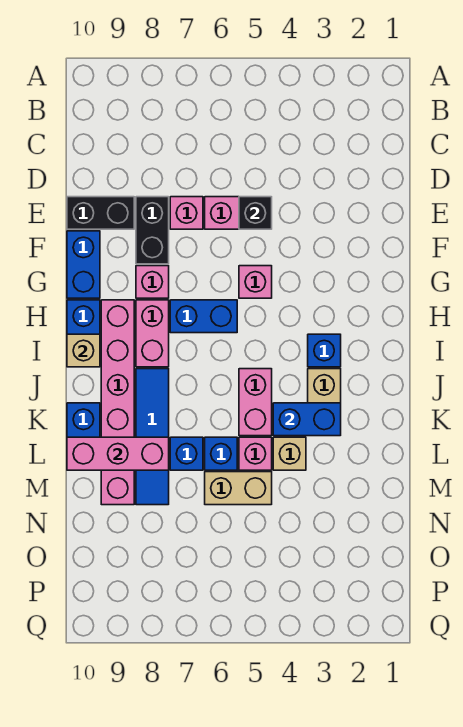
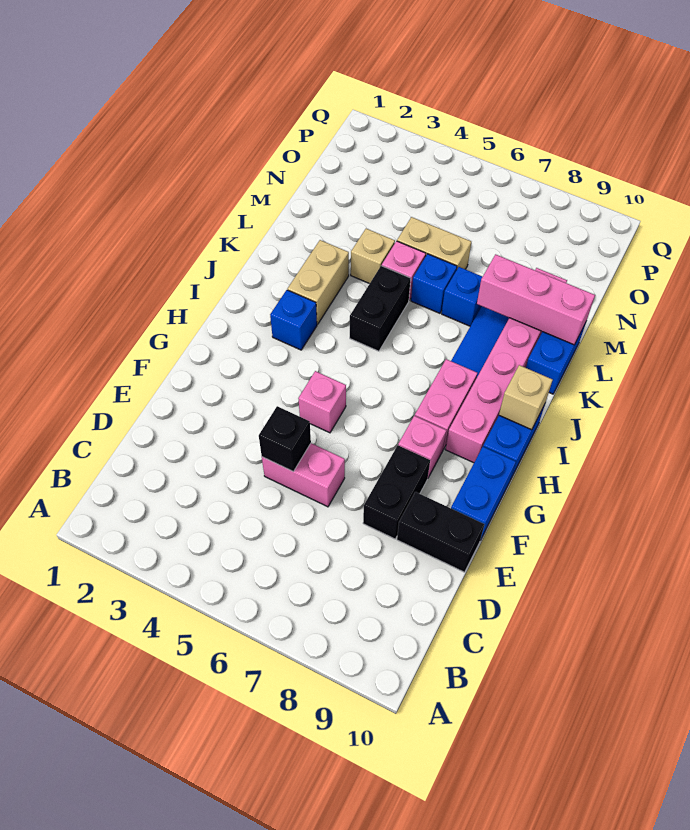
pink brick E7 level 1 -> none
blue brick H6:H7 level 1 -> none
pink brick J5:K5 level 1 -> black brick J5:K5 level 1
blue brick K3:K4 level 2 -> none

